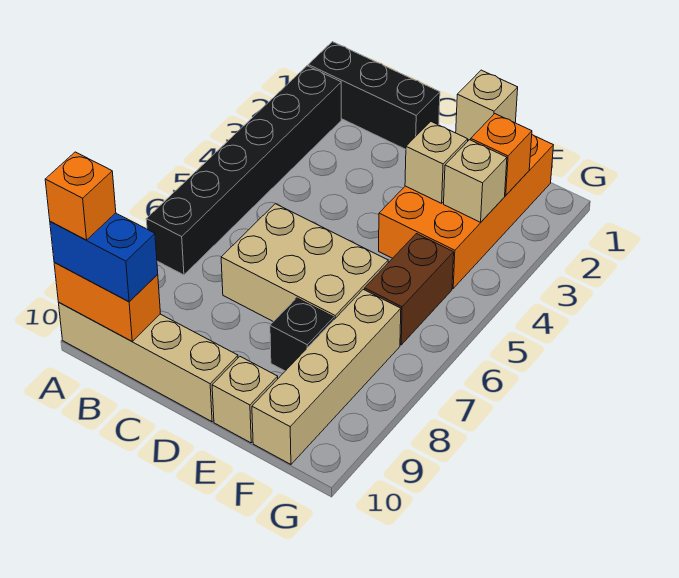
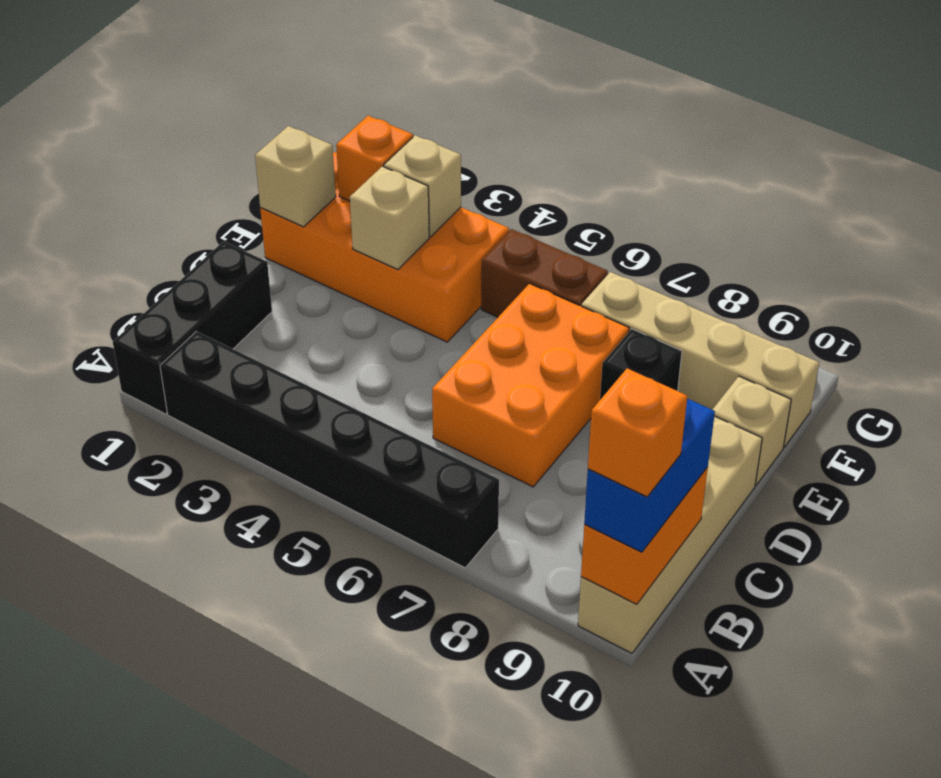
tan brick C6:E7 level 1 -> orange brick C6:E7 level 1

